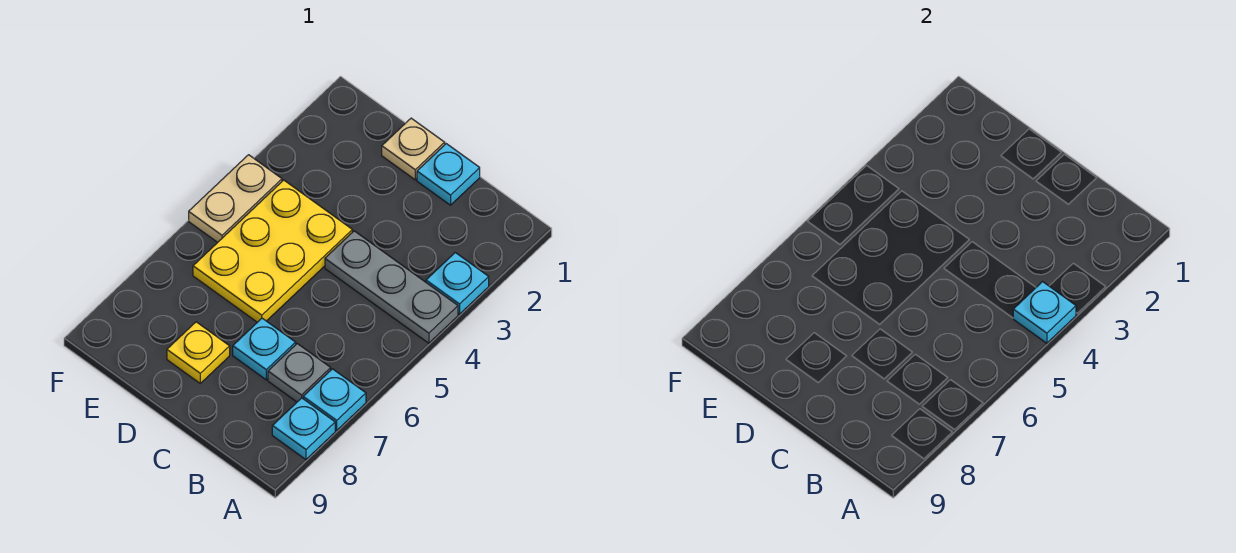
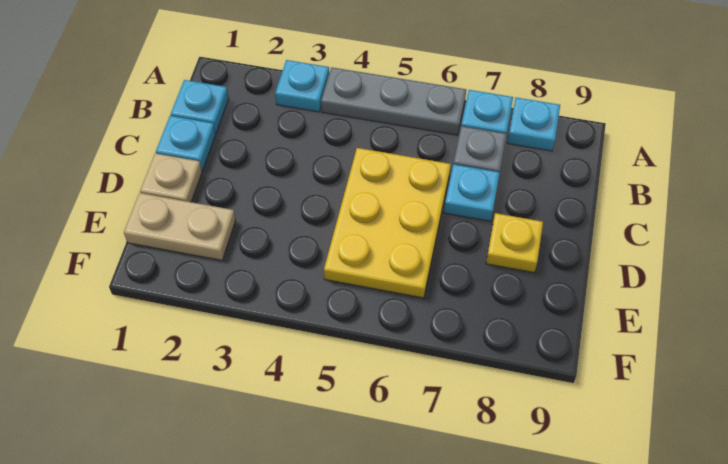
grey plate A4:C4 level 1 -> grey plate A4:A6 level 1
cyan plate A4 level 2 -> cyan plate B1 level 1
yellow plate D4:E6 level 1 -> yellow plate C5:E6 level 1
tan plate F4:F5 level 1 -> tan plate E1:E2 level 1

